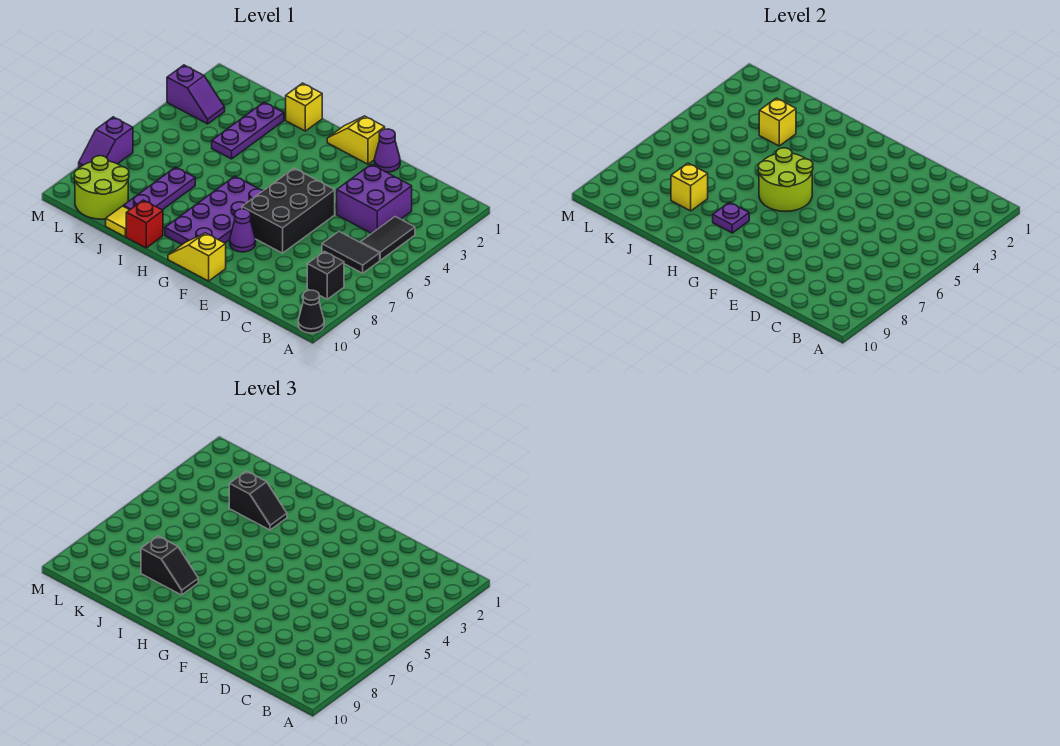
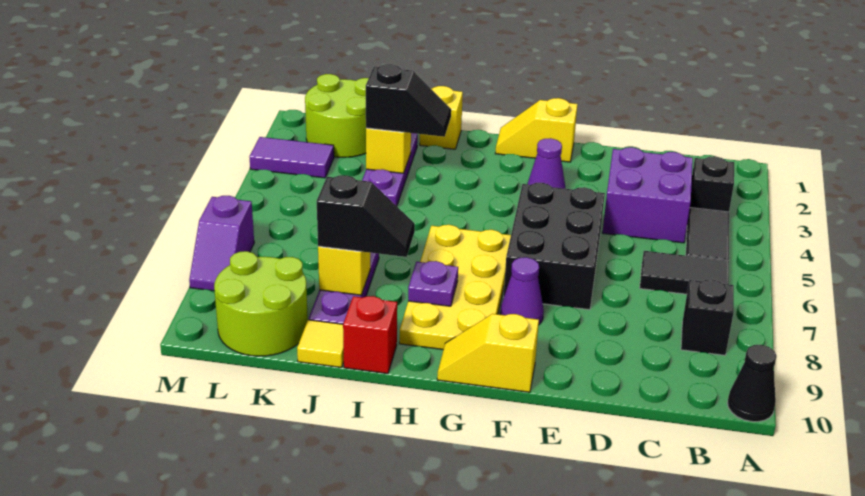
none -> black brick B3 level 1
purple cone E1 level 1 -> purple cone F3 level 1
lime round brick G5:H6 level 2 -> lime round brick K1:L2 level 1
purple plate G6:H9 level 1 -> yellow plate G6:H9 level 1
purple slope L3:M3 level 1 top M -> purple tile L3:M3 level 1

